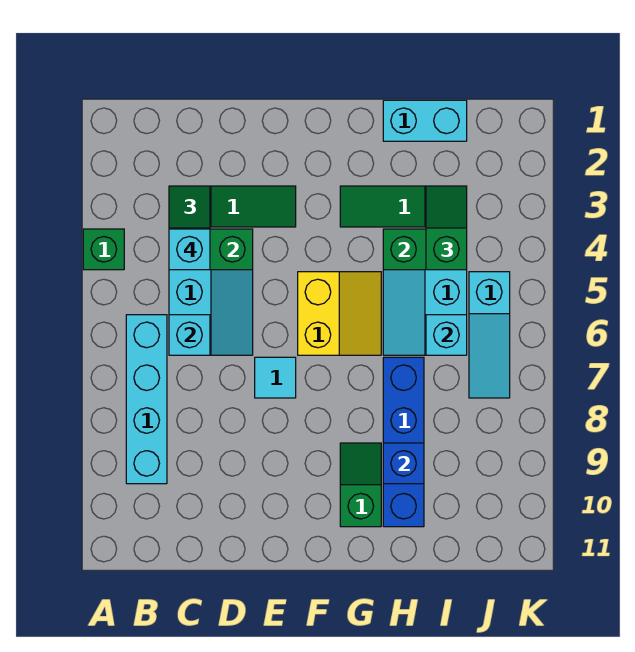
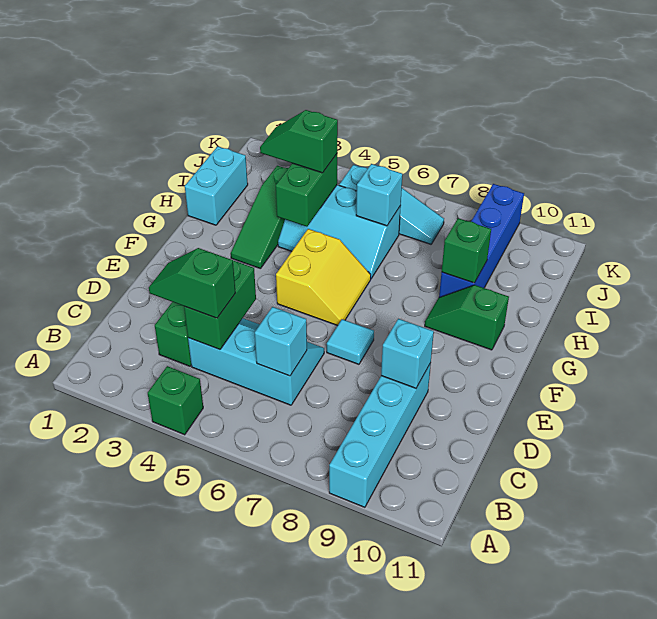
cyan brick B6:B9 level 1 -> cyan brick A9:D9 level 1
cyan brick C4 level 4 -> cyan brick D9 level 2
yellow slope F5:G6 level 1 top F -> yellow slope F5:G6 level 1 top 5
blue brick H7:H10 level 1 -> blue brick H9:K9 level 1
blue brick H9 level 2 -> green brick H9 level 2

